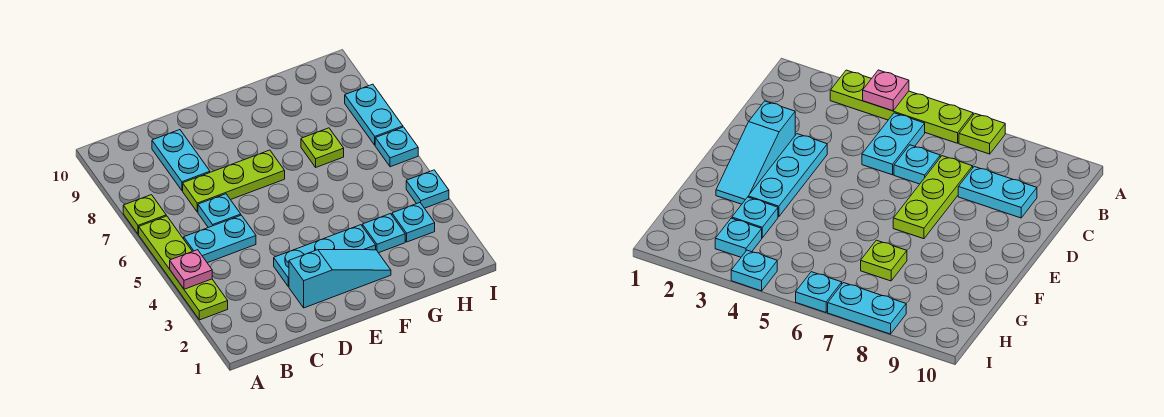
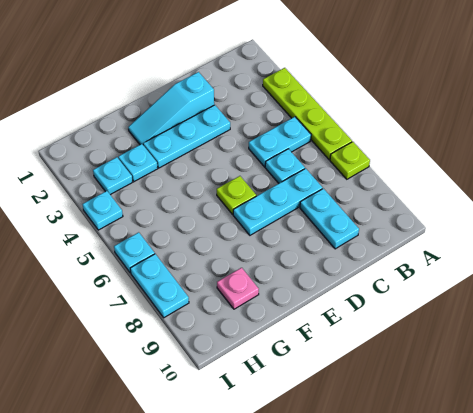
pink plate A4 level 2 -> pink plate G9 level 1
lime plate C7:E7 level 1 -> cyan plate C7:E7 level 1
lime plate G7 level 1 -> lime plate E6 level 1

